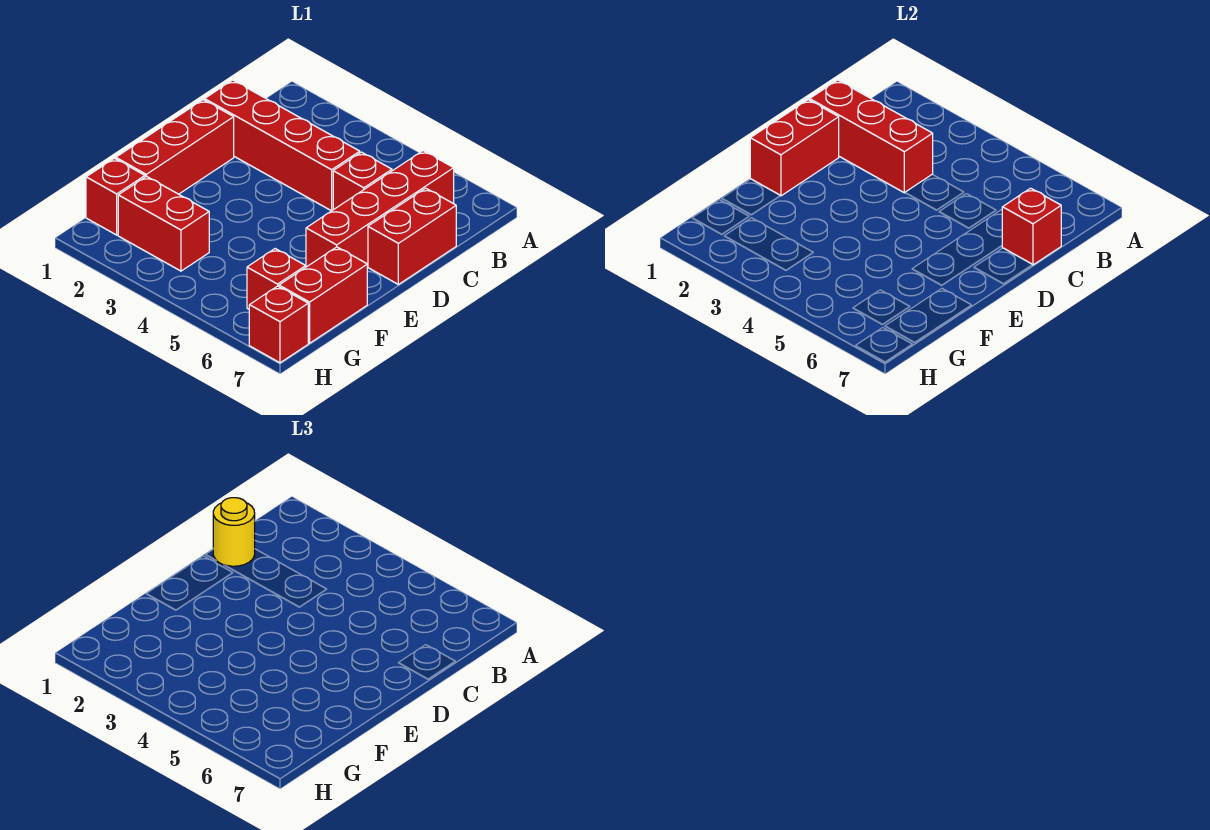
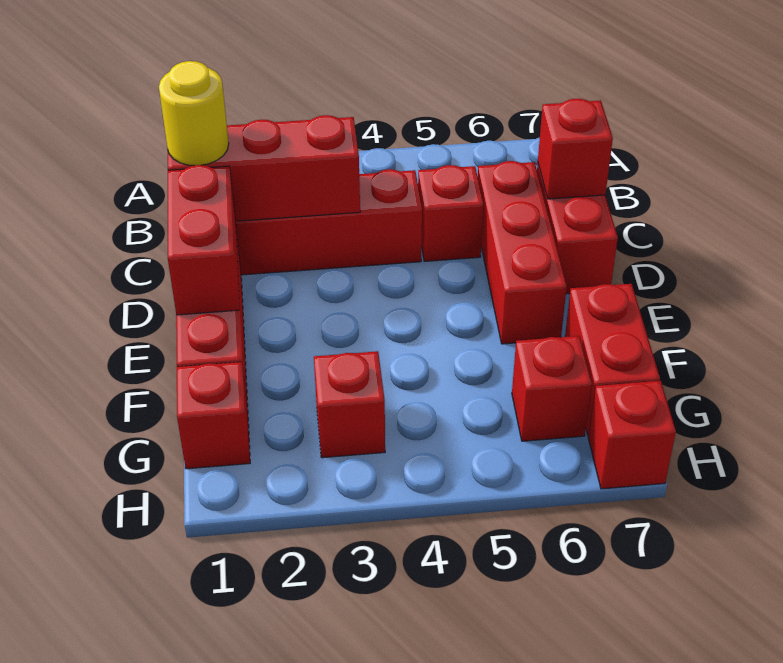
red brick B6:E6 level 1 -> red brick C6:E6 level 1
red brick G2:G3 level 1 -> red brick G3 level 1

